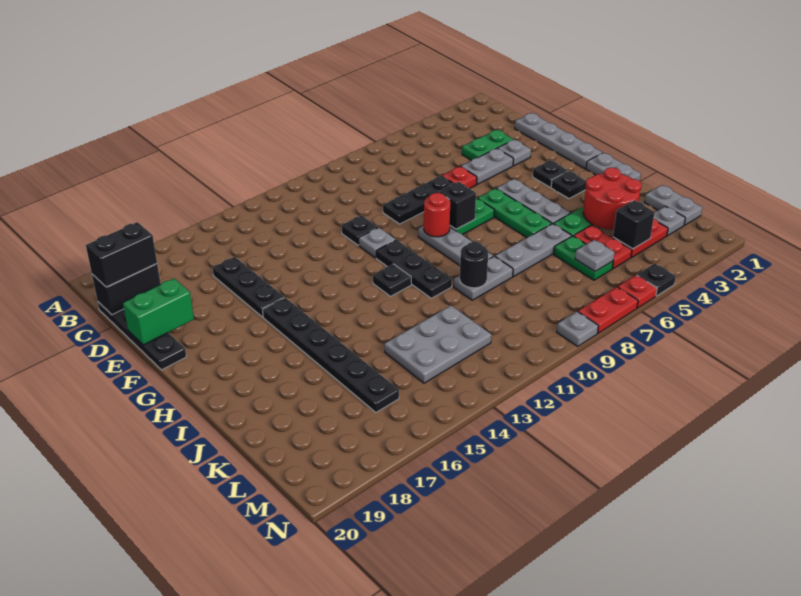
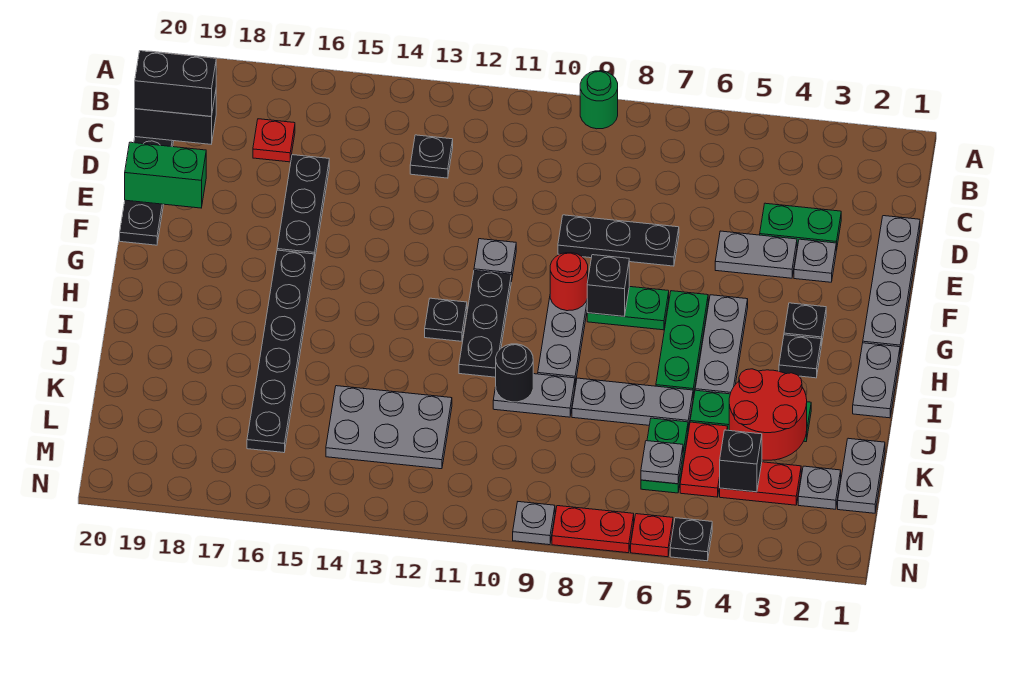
none -> green round brick A9 level 1
red plate E6 level 1 -> red plate C17 level 1
black plate E11 level 1 -> black plate C13 level 1

